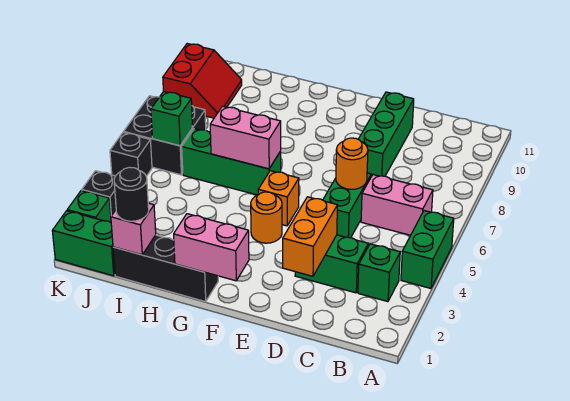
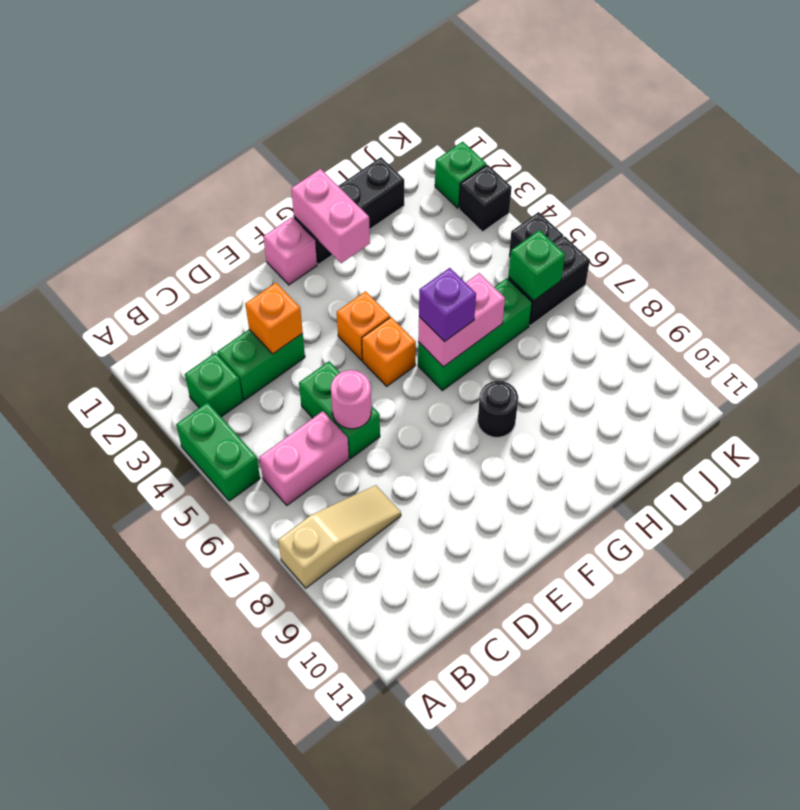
none -> tan slope A8:C8 level 1 top A
orange brick D2:D3 level 2 -> orange brick D3 level 2
orange round brick D6 level 2 -> pink round brick D6 level 2
green brick D8:D10 level 1 -> none
pink brick F1:G1 level 2 -> pink brick G1:G2 level 2
orange round brick F4 level 1 -> orange brick F4 level 1
none -> purple brick G6 level 3
pink brick I1 level 2 -> pink brick F1 level 1
black round brick I1 level 3 -> black round brick G8 level 1
green brick J1:K1 level 1 -> none
black brick J6:K7 level 1 -> black brick J6:K6 level 1
red slope J9:K10 level 1 top K -> none

